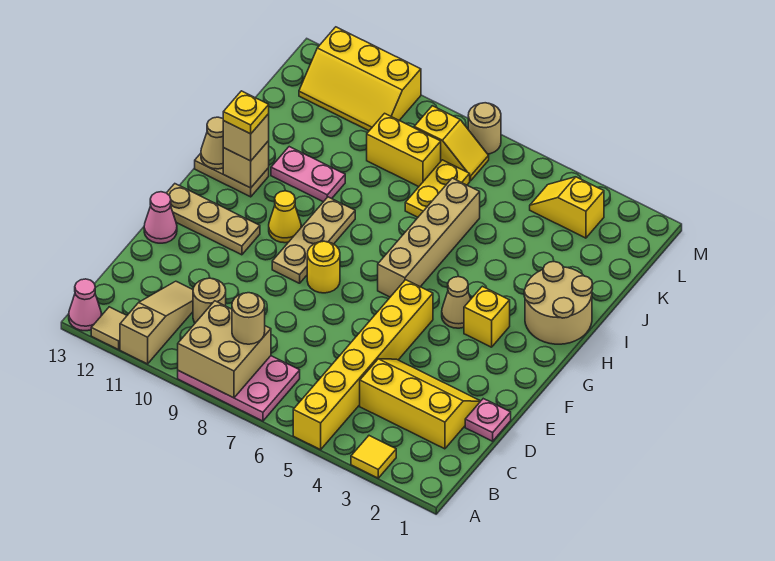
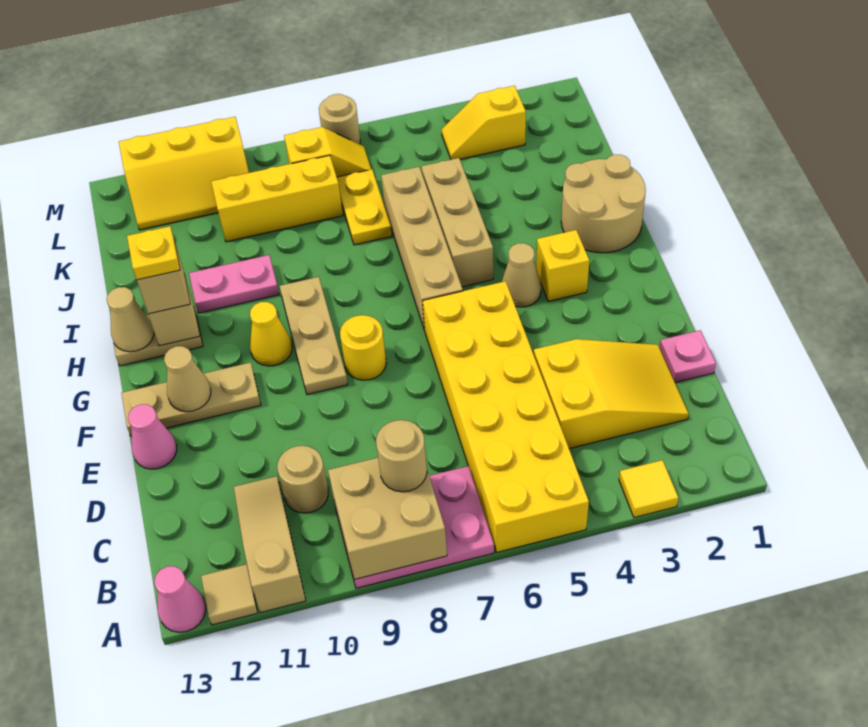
yellow brick A5:F5 level 1 -> yellow brick A5:F6 level 1
yellow slope C2:D4 level 1 top C -> yellow slope C2:D4 level 1 top 4
none -> tan cone F12 level 2
none -> tan brick H5:J5 level 1
yellow brick K8:K9 level 1 -> yellow brick K8:K10 level 1

